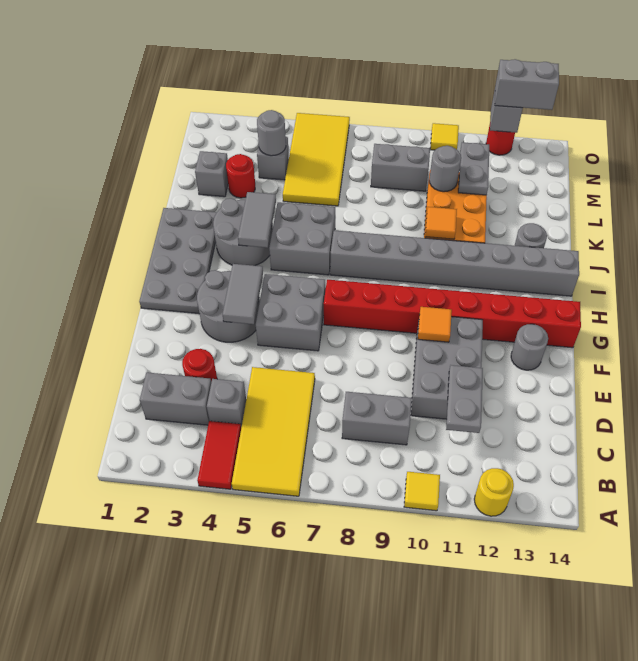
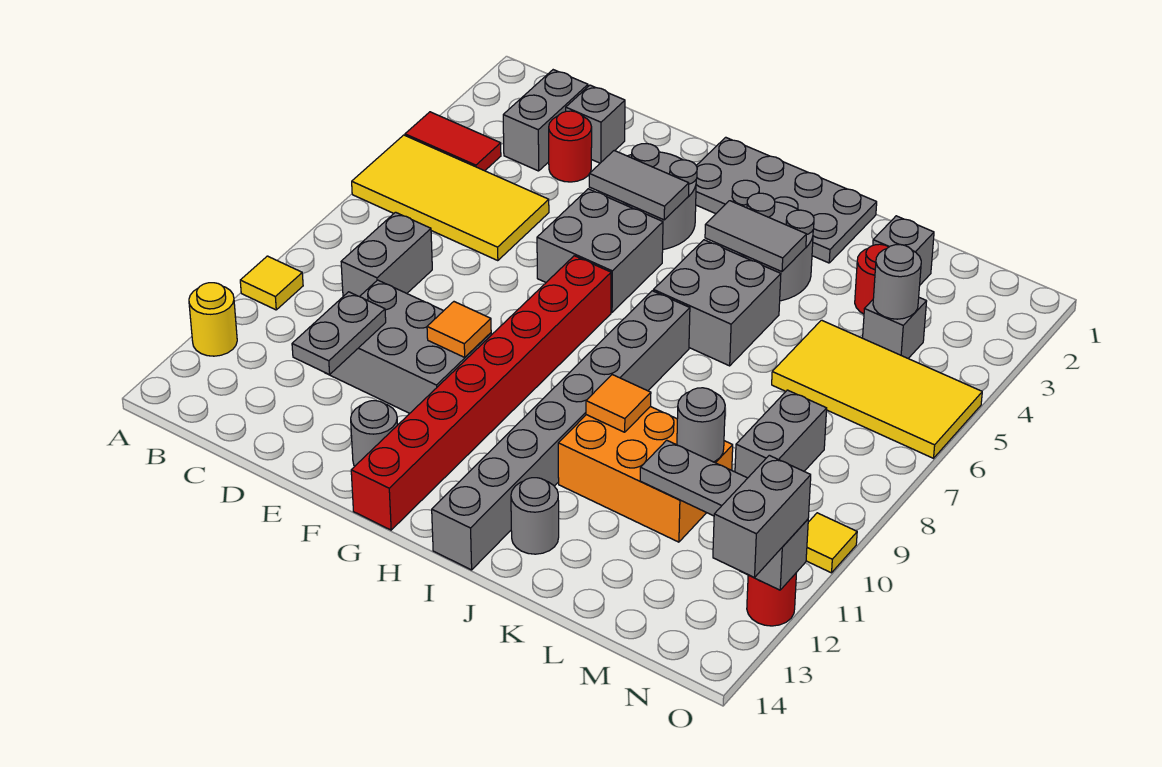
grey brick C4 level 1 -> grey brick D2 level 1
grey plate C11:D11 level 2 -> grey plate D11:D12 level 2

